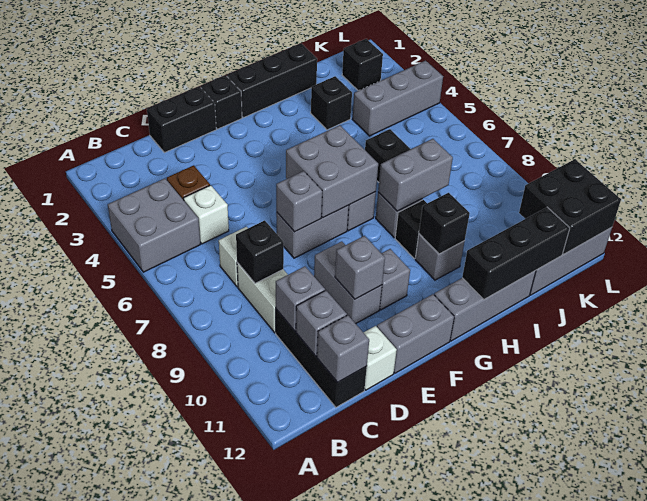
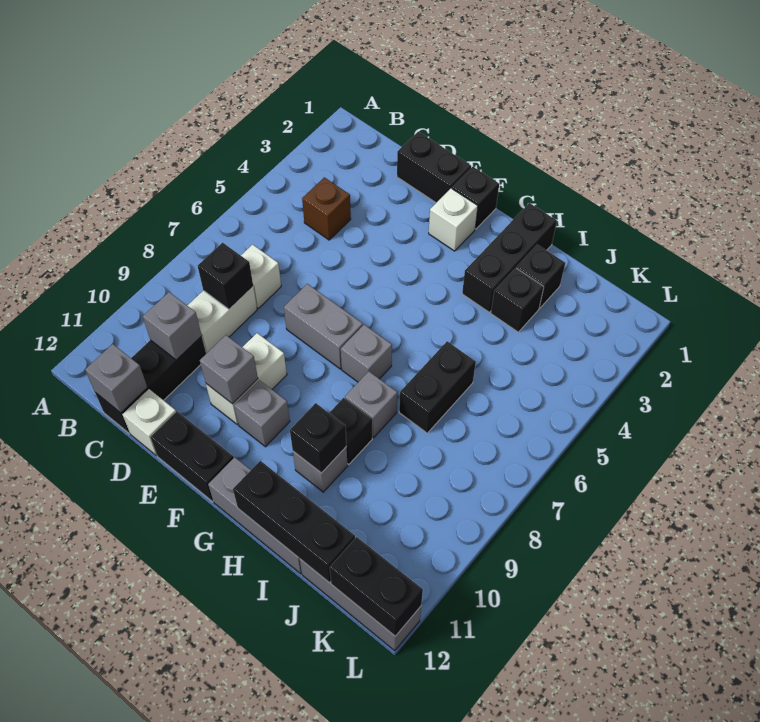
grey brick A4:B5 level 1 -> none
white brick C5 level 1 -> white brick F2 level 1
grey brick C11 level 2 -> none
grey brick E7 level 2 -> none
grey brick E9:E10 level 1 -> white brick E9:E10 level 1
grey brick E12:F12 level 1 -> black brick E12:F12 level 1
grey brick F6:G7 level 2 -> none
black brick G1:I1 level 1 -> black brick H1:H3 level 1
grey brick H8:I8 level 2 -> none
grey brick J4:L4 level 1 -> none
black brick K2 level 1 -> black brick I2 level 1
black brick K11:L12 level 2 -> black brick K12:L12 level 2

